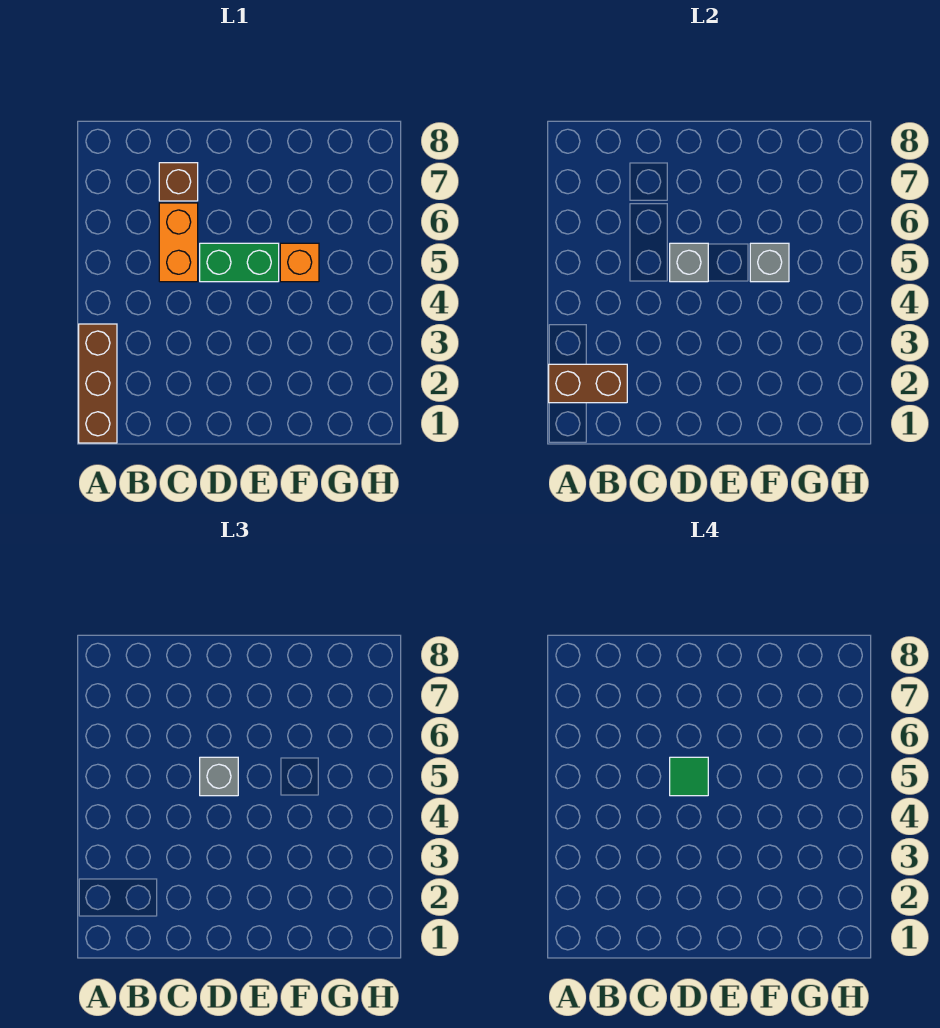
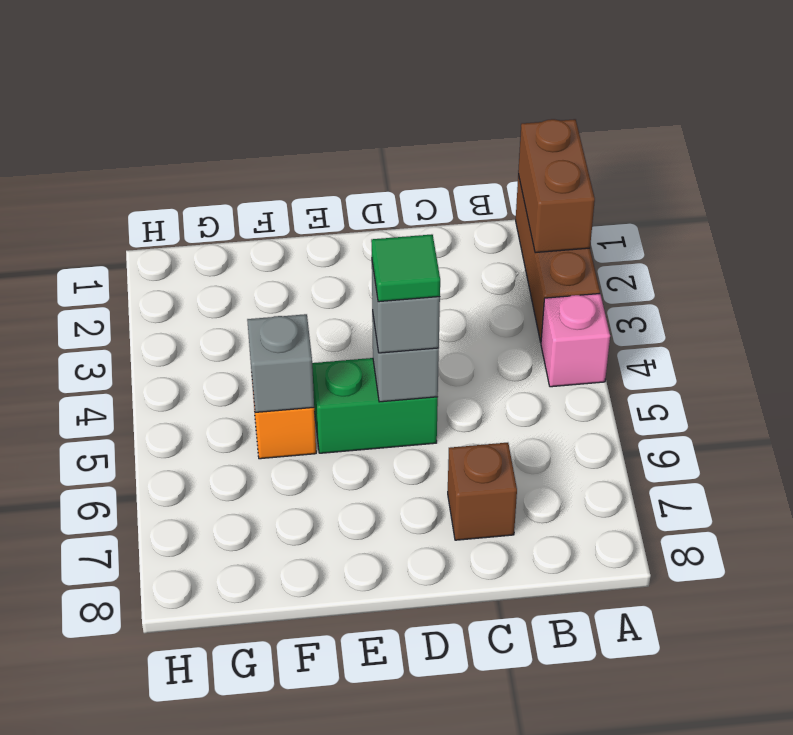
brown brick A2:B2 level 2 -> brown brick A1:A2 level 2
none -> pink brick A4 level 1
orange brick C5:C6 level 1 -> none

